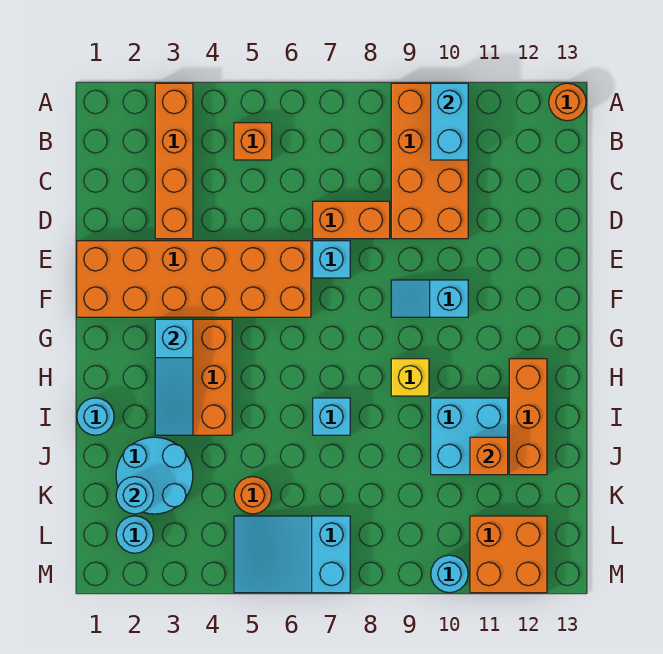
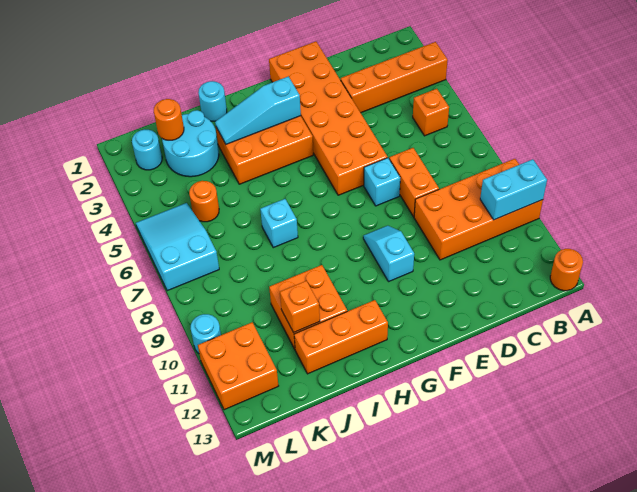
yellow brick H9 level 1 -> none
cyan brick I10:J11 level 1 -> orange brick I10:J11 level 1
cyan round brick K2 level 2 -> orange round brick K2 level 2

